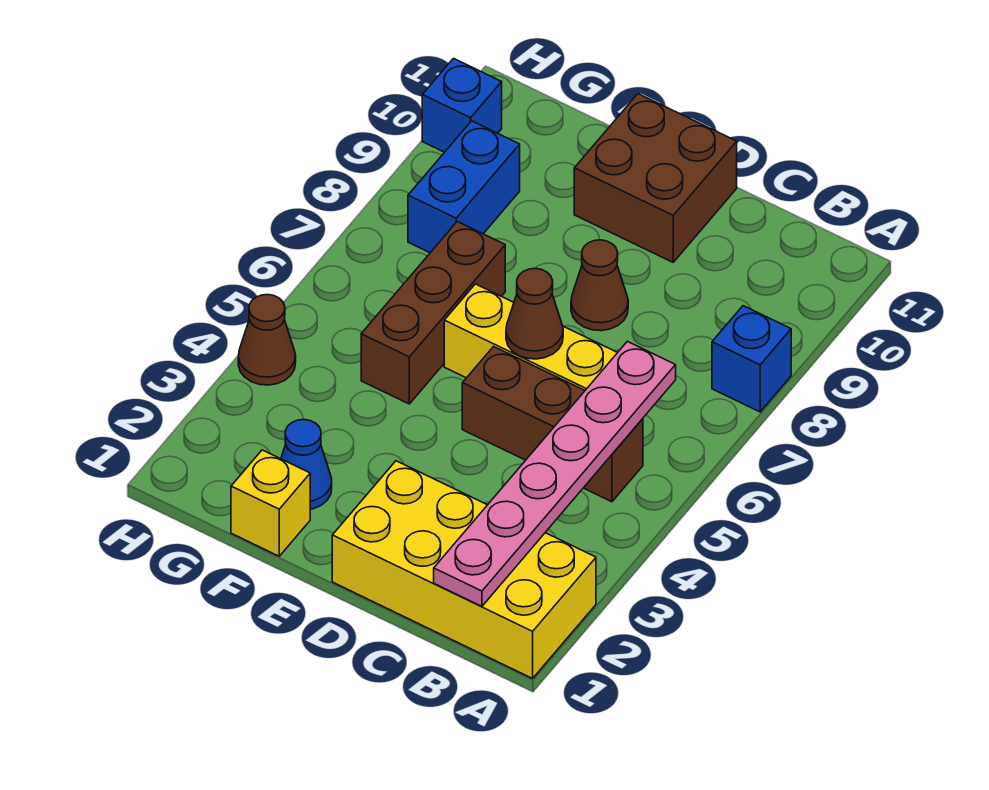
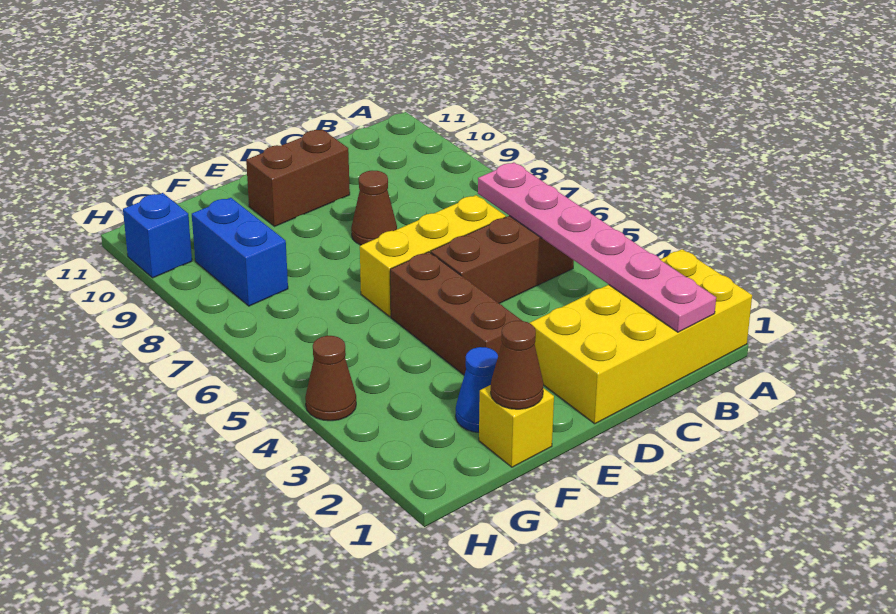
blue brick A8 level 1 -> none
brown cone D6 level 2 -> brown cone F1 level 2
brown brick D10:E11 level 1 -> brown brick D10:E10 level 1
brown brick F5:F7 level 1 -> brown brick E3:E5 level 1

